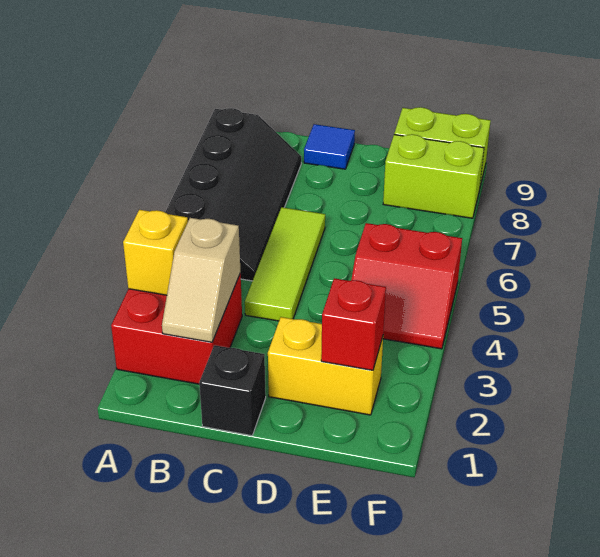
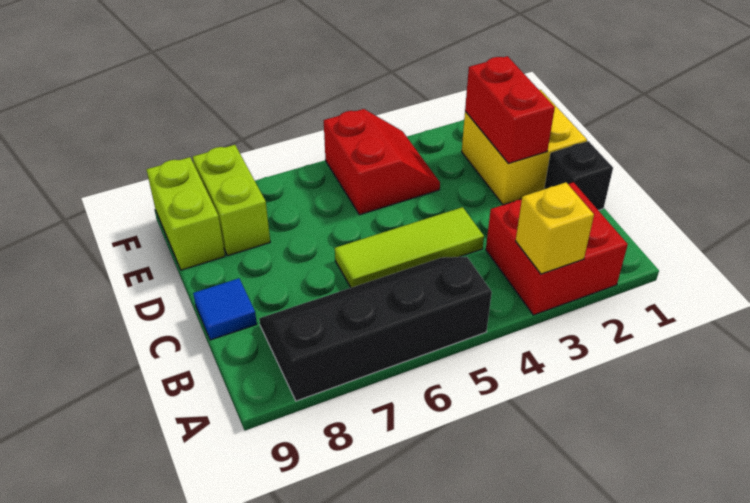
tan slope B2:B3 level 2 top 3 -> none
yellow brick D2:E2 level 1 -> yellow brick D1:E2 level 1
red brick E2 level 2 -> red brick D2:E2 level 2

